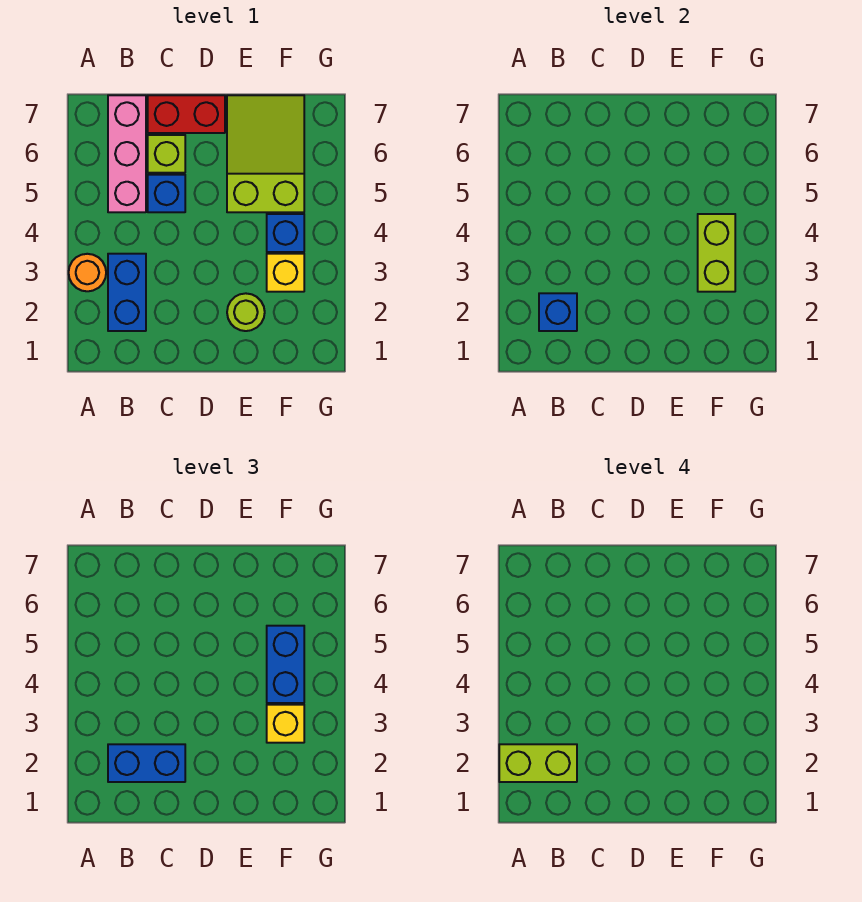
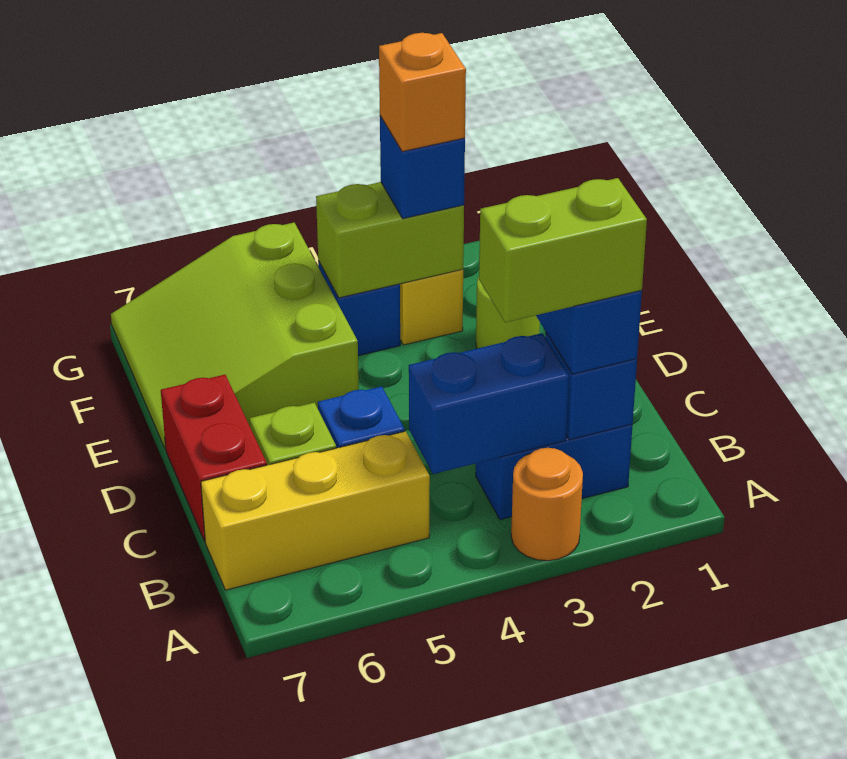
lime brick A2:B2 level 4 -> lime brick B2:B3 level 4
pink brick B5:B7 level 1 -> yellow brick B5:B7 level 1
lime slope E5:F7 level 1 top 5 -> lime slope E5:G7 level 1 top 5
yellow brick F3 level 3 -> blue brick F3 level 3
none -> orange brick F3 level 4
blue brick F4:F5 level 3 -> blue brick B3:B4 level 2

